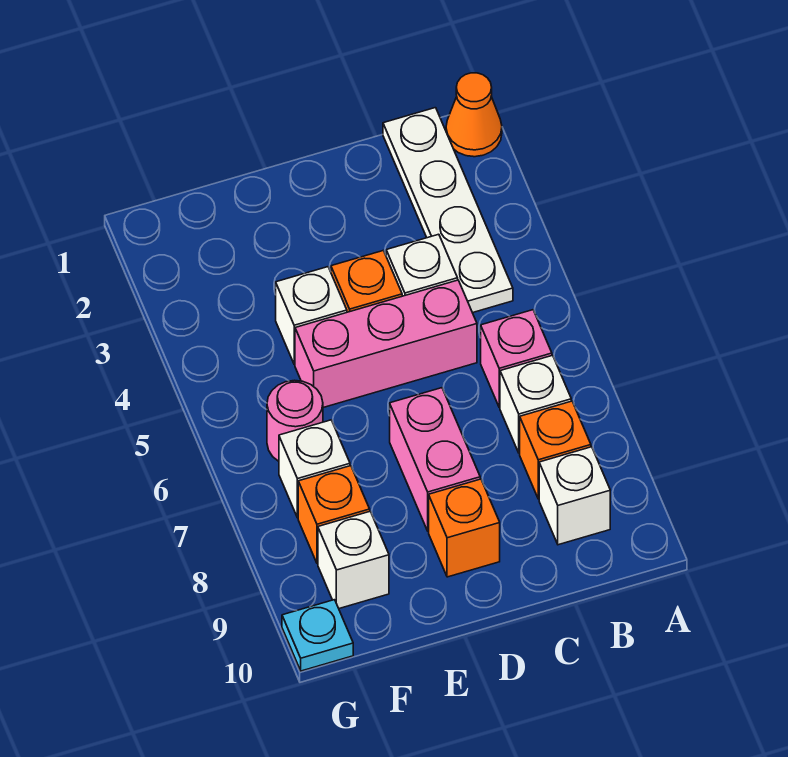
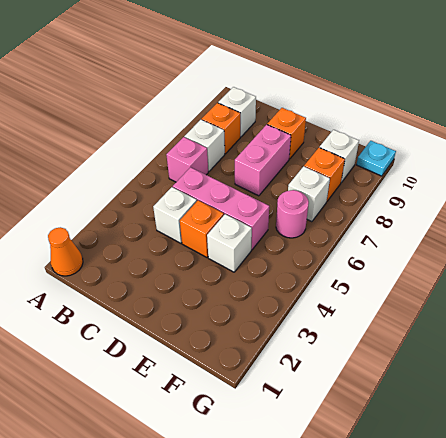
white plate B1:B4 level 1 -> none

